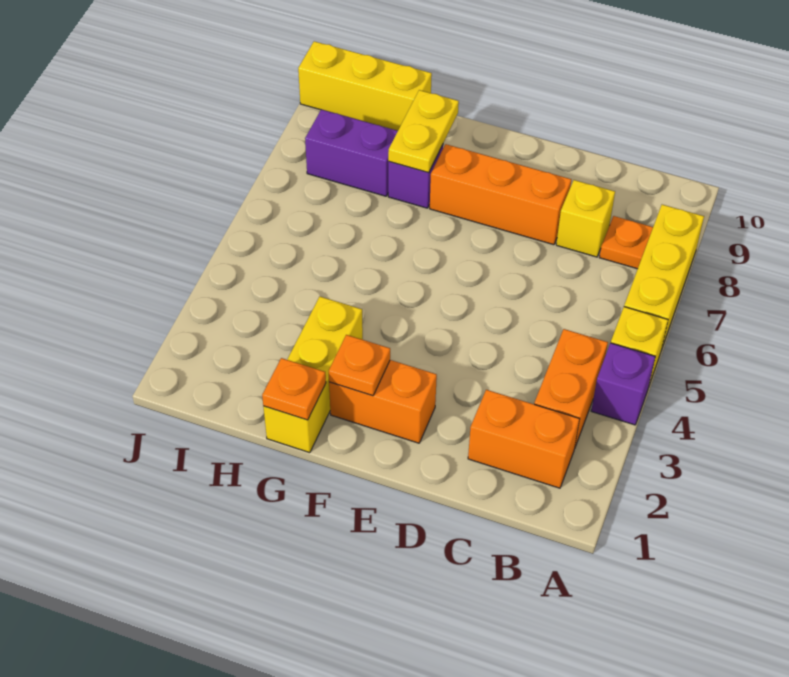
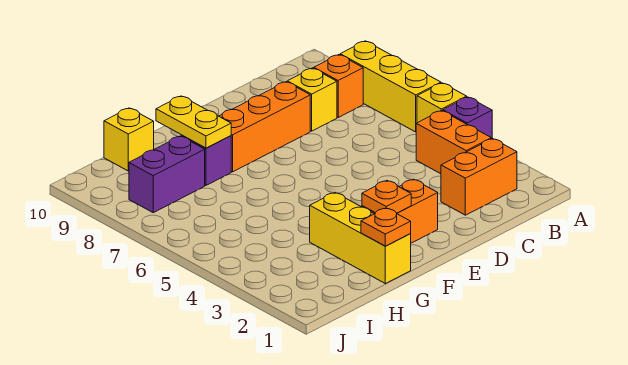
orange plate B8 level 1 -> orange brick B8 level 1
yellow brick H10:J10 level 1 -> yellow brick H10 level 1

